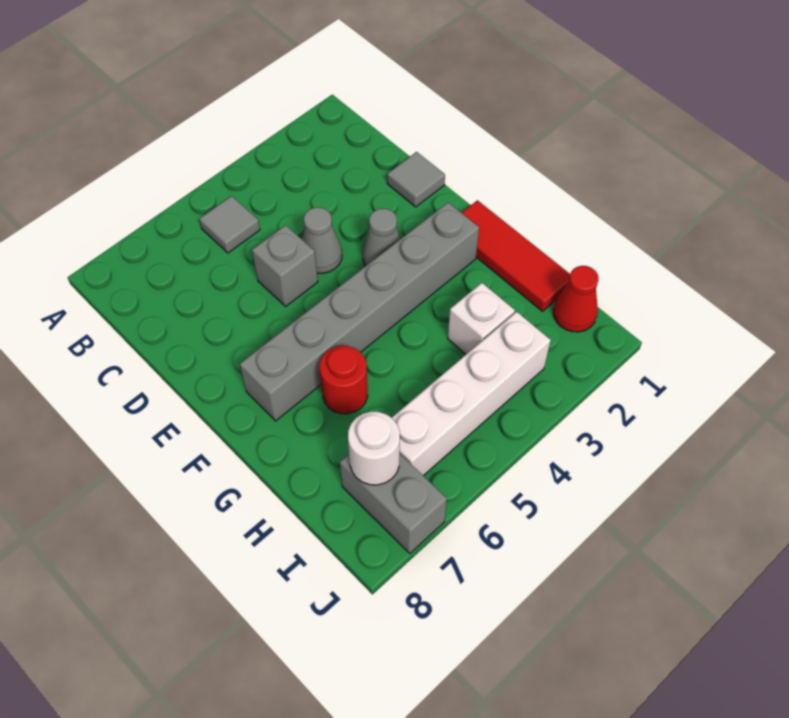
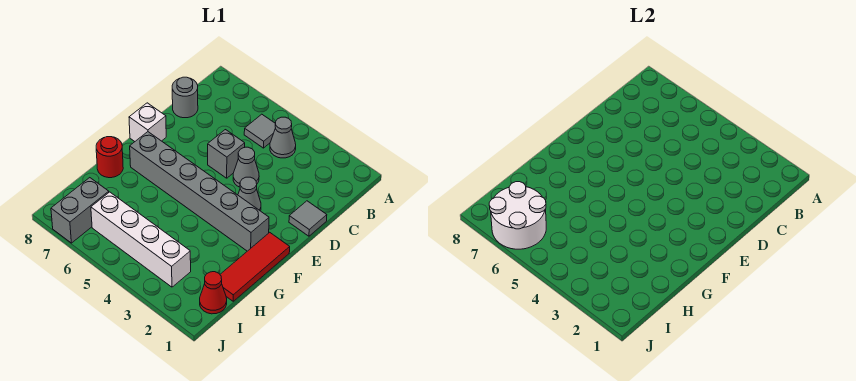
none -> grey cone B4 level 1
none -> grey round brick C8 level 1
red round brick G6 level 1 -> red round brick G8 level 1
white brick H3 level 1 -> white brick E8 level 1
white round brick I7 level 2 -> white round brick I6:J7 level 2

